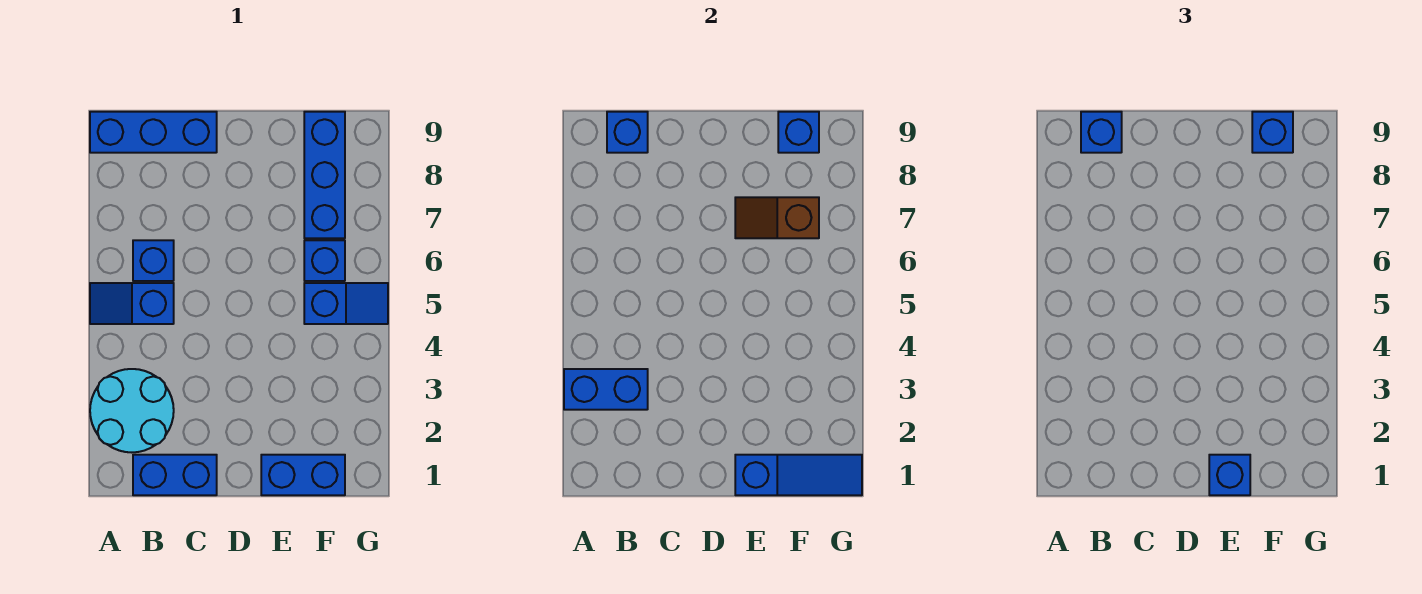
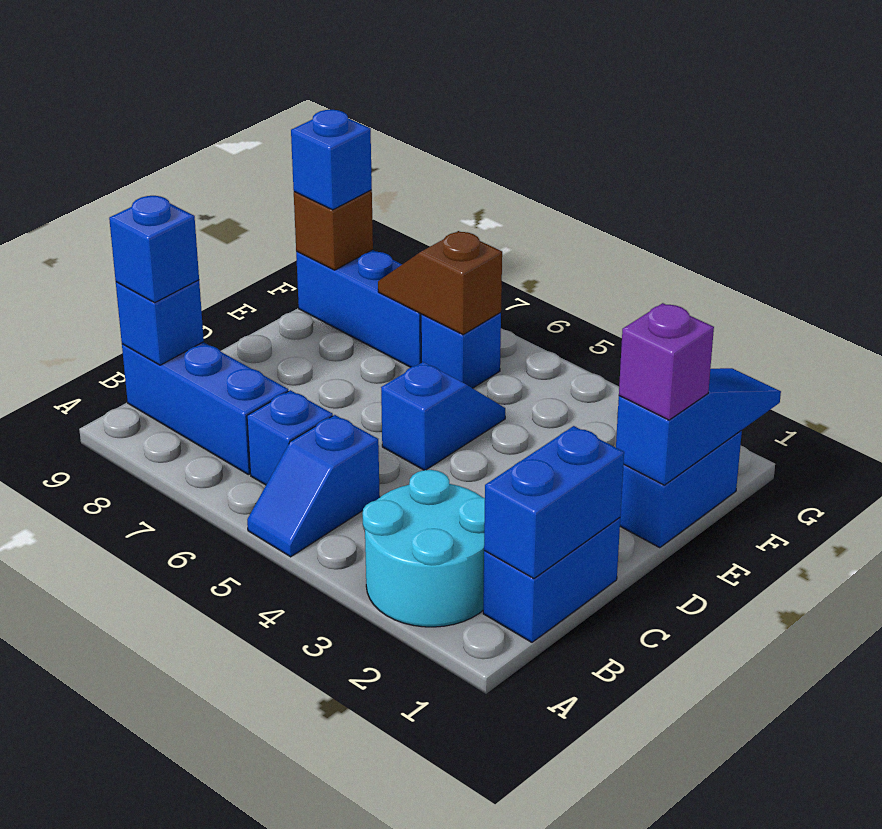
blue brick A3:B3 level 2 -> blue brick B1:C1 level 2
blue brick A9:C9 level 1 -> blue brick B7:B9 level 1
blue brick E1 level 3 -> purple brick E1 level 3
brown slope E7:F7 level 2 top F -> brown slope F6:F7 level 2 top 6
blue slope F5:G5 level 1 top F -> blue slope D5:E5 level 1 top D
blue brick F9 level 2 -> brown brick F9 level 2

